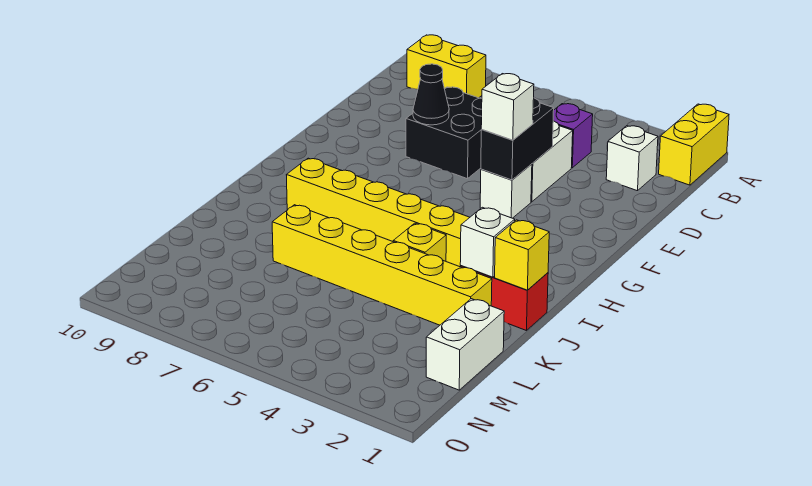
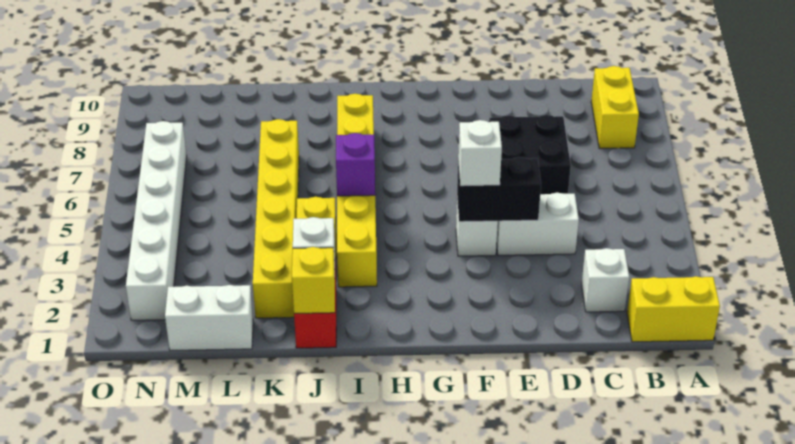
purple brick C4 level 1 -> purple brick I5 level 2
black cone E7 level 2 -> none
none -> white brick N2:N7 level 1

